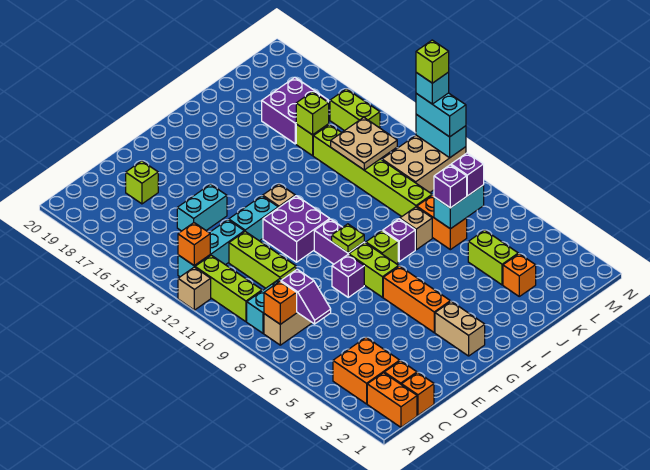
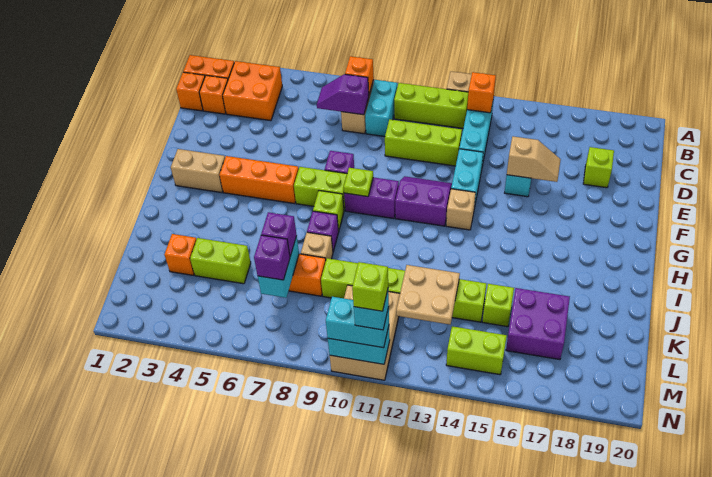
none -> tan slope E15:E16 level 2 top 15
purple brick F11:G12 level 1 -> purple slope F11:G12 level 1 top G
lime brick K15 level 2 -> none

